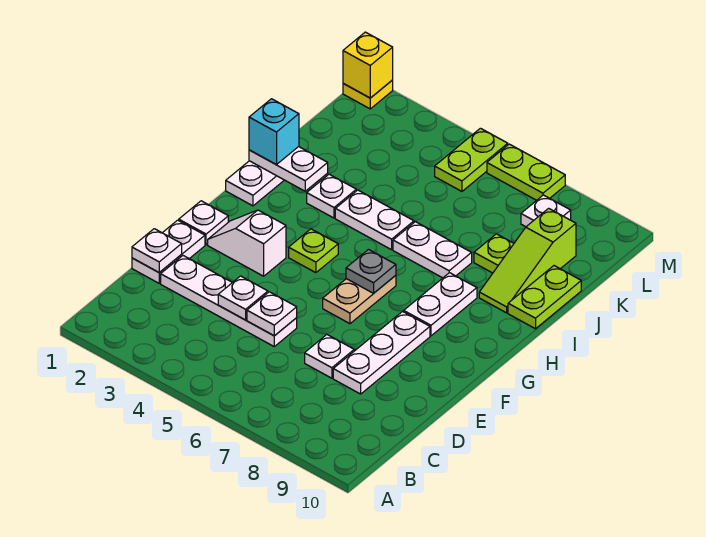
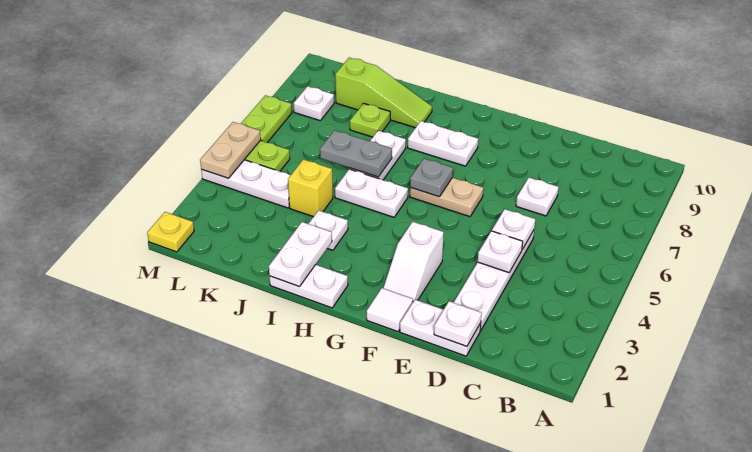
white plate D8:F8 level 1 -> white plate K4:M4 level 1
white plate F1 level 1 -> white tile F1 level 1
lime plate G4 level 1 -> none
cyan brick I1 level 3 -> none
white plate I4:I5 level 1 -> white plate H5:I5 level 1
none -> grey plate I6:J6 level 2
lime plate I10:J10 level 1 -> none
yellow brick M1 level 2 -> yellow brick J4 level 1
none -> tan plate M4:M5 level 2

